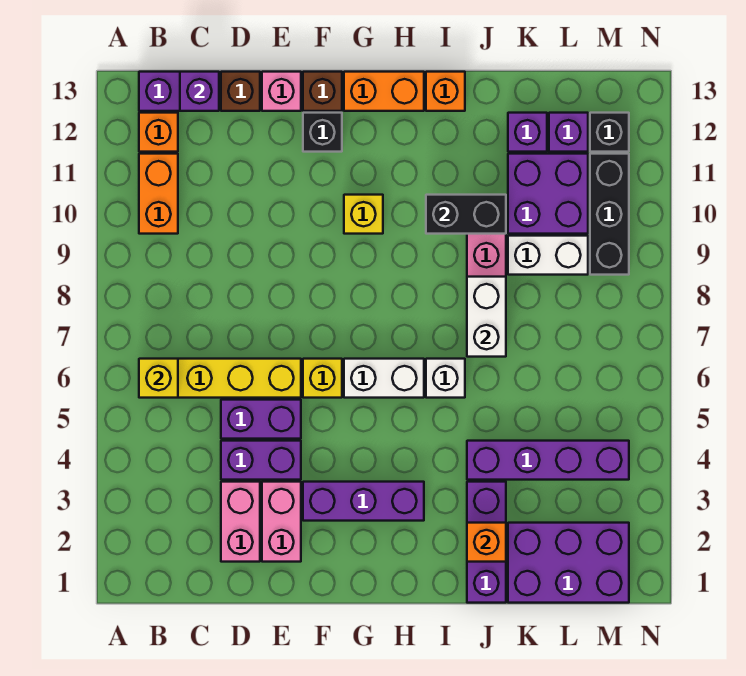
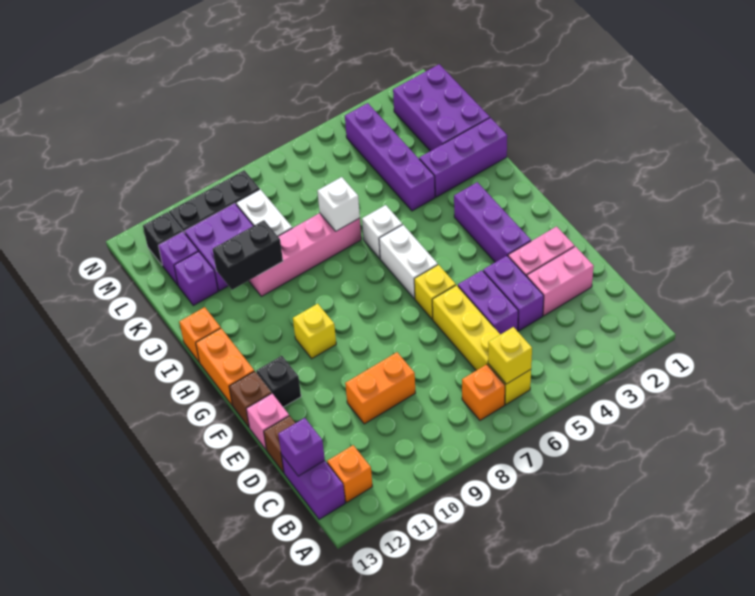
orange brick B10:B11 level 1 -> orange brick D9:D10 level 1
black brick I10:J10 level 2 -> black brick J10:J11 level 2
orange brick J2 level 2 -> orange brick B7 level 1
white brick J7:J8 level 2 -> white brick J7 level 2

